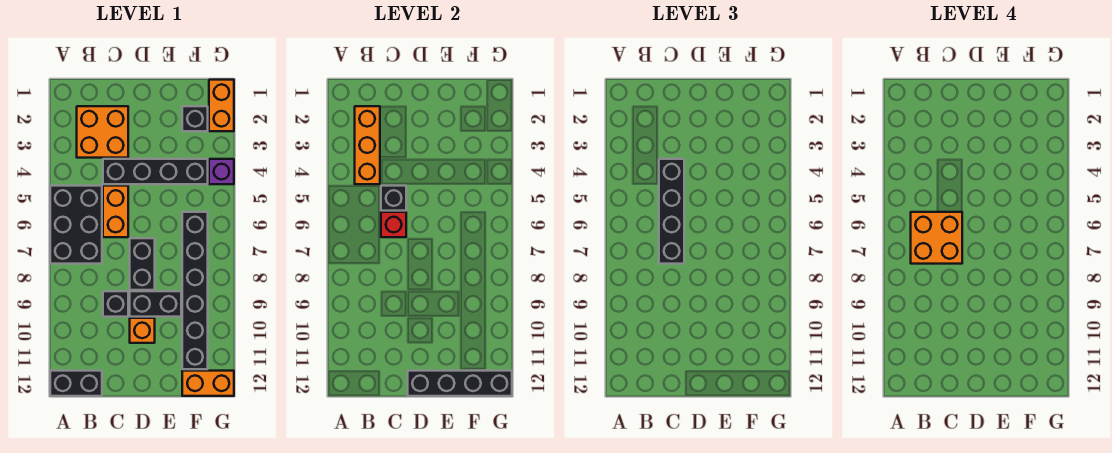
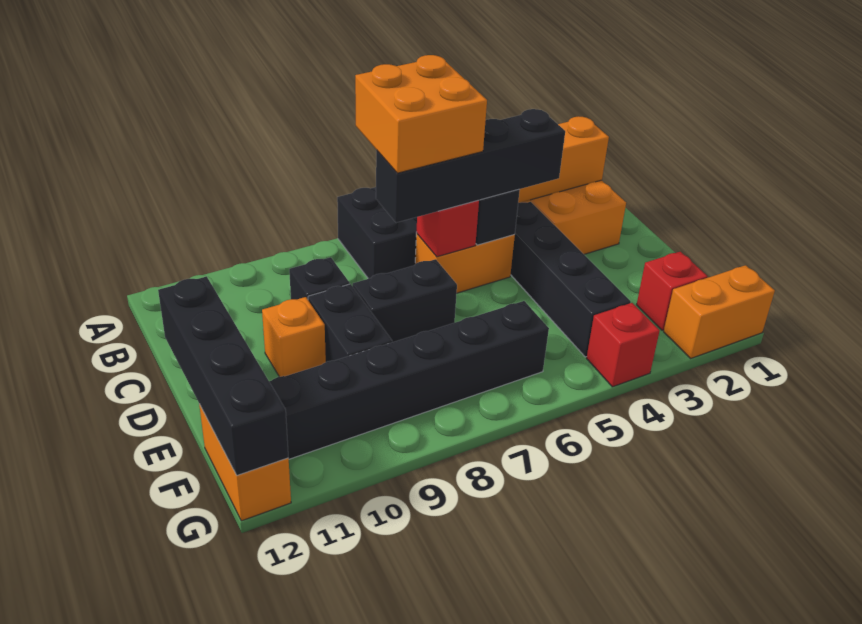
black brick A12:B12 level 1 -> none
black brick F2 level 1 -> red brick F2 level 1
purple brick G4 level 1 -> red brick G4 level 1

